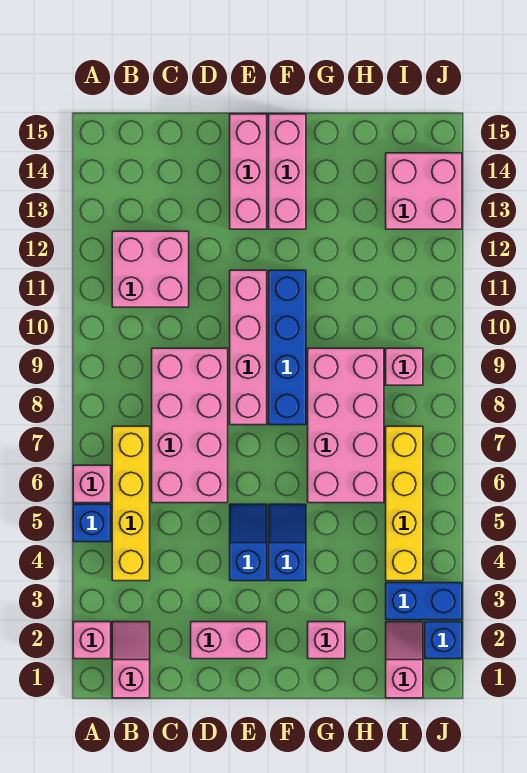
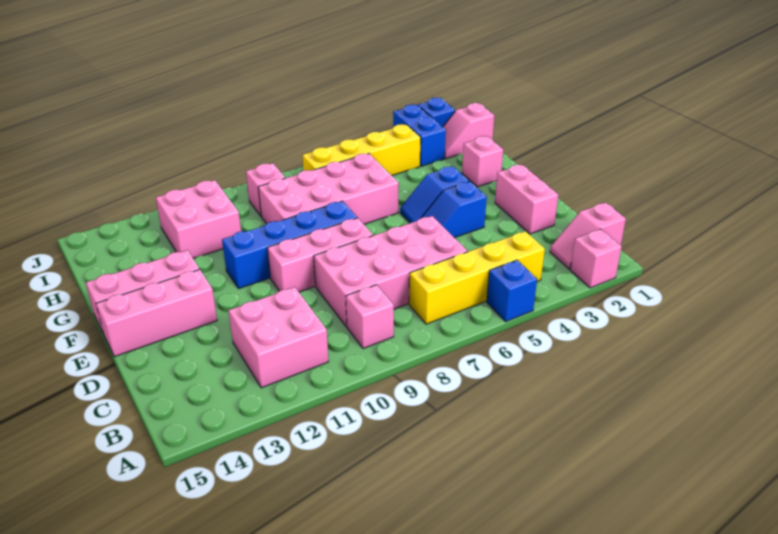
pink brick A6 level 1 -> pink brick B9 level 1
pink brick E8:E11 level 1 -> pink brick E8:E10 level 1
pink brick I13:J14 level 1 -> pink brick H11:I12 level 1

